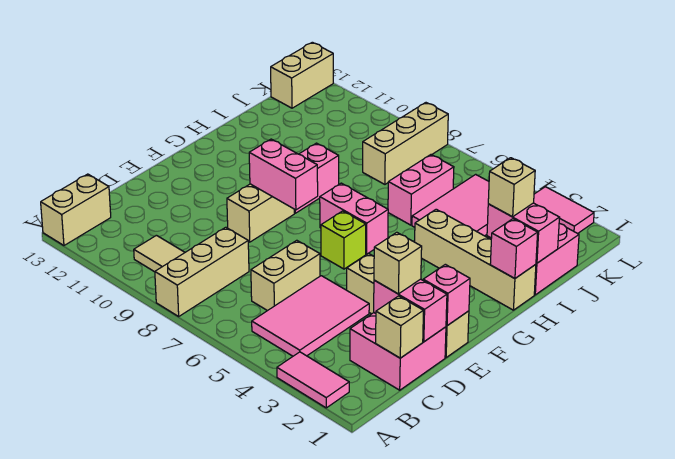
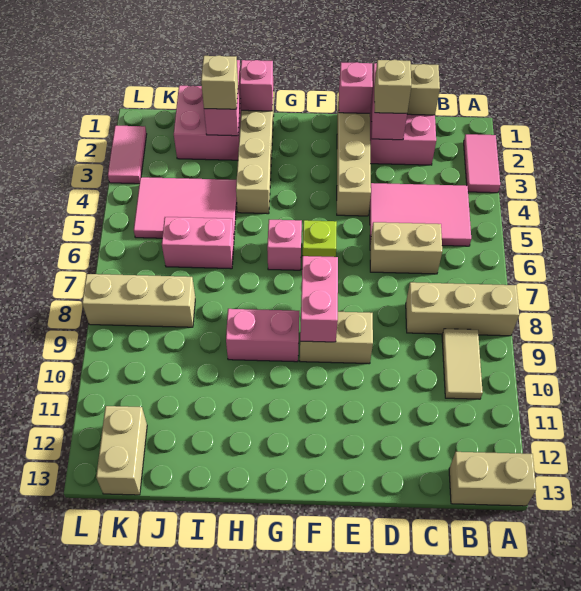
pink brick G6:G7 level 1 -> pink brick G6 level 1
tan brick K13:L13 level 1 -> tan brick K12:K13 level 1

